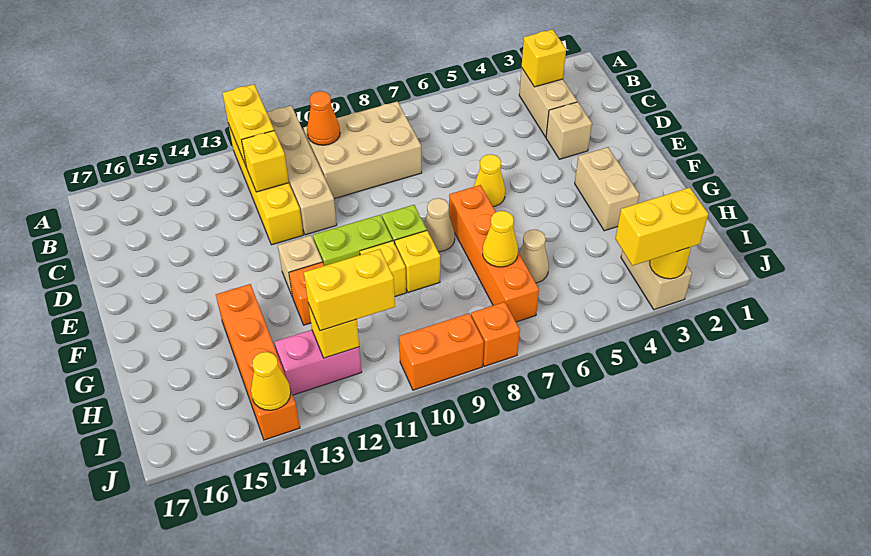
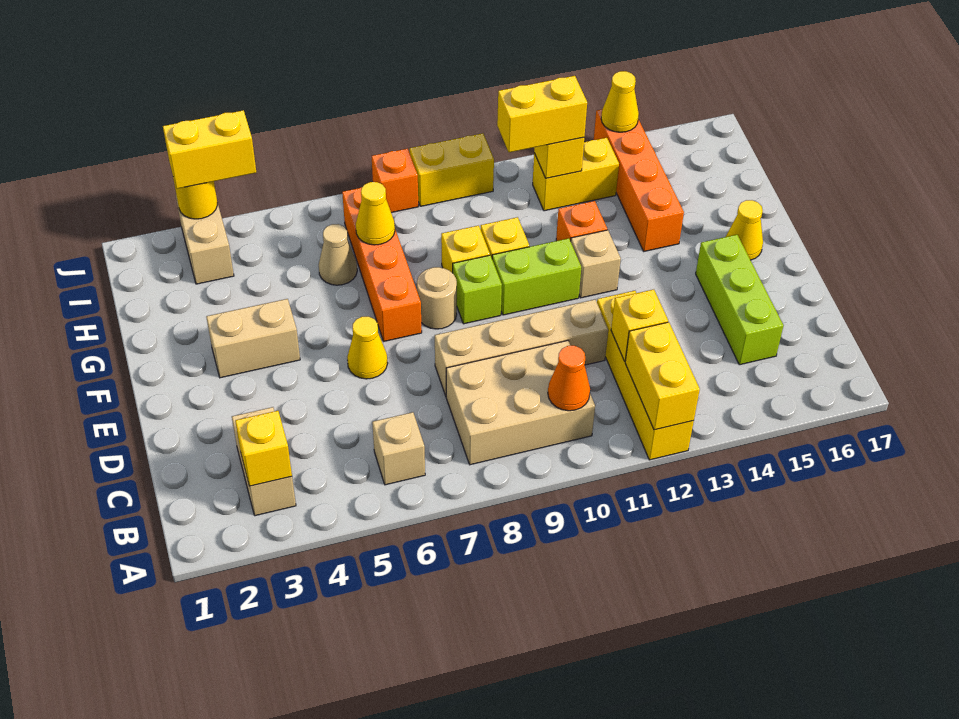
tan brick A11:D11 level 1 -> tan brick D8:D11 level 1
none -> lime brick C15:E15 level 1
tan brick D3 level 1 -> tan brick B6 level 1
tan brick F3:G3 level 1 -> tan brick F3:F4 level 1
tan cone F8 level 1 -> tan round brick F8 level 1
none -> yellow cone F16 level 1
pink brick I12:I13 level 1 -> yellow brick I12:I13 level 1
orange brick J9:J10 level 1 -> yellow brick J9:J10 level 1

